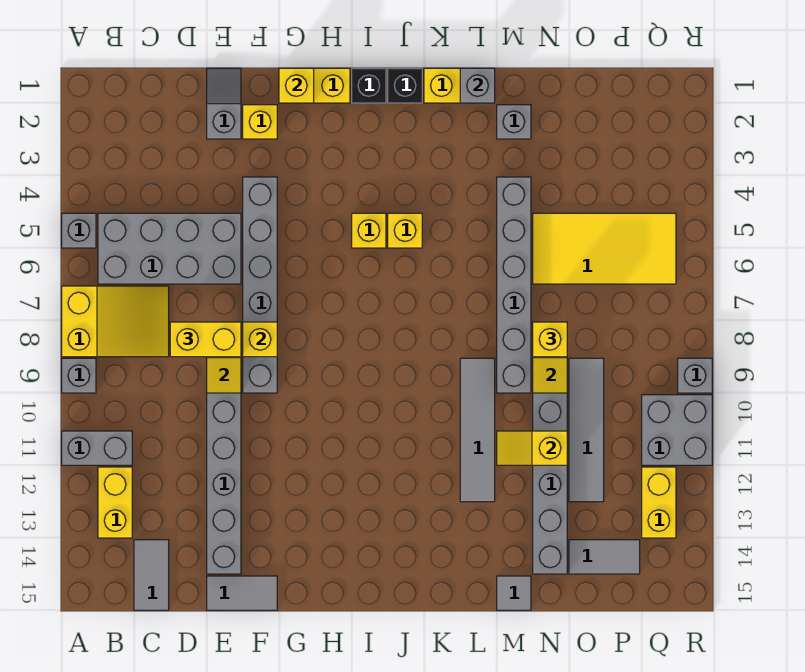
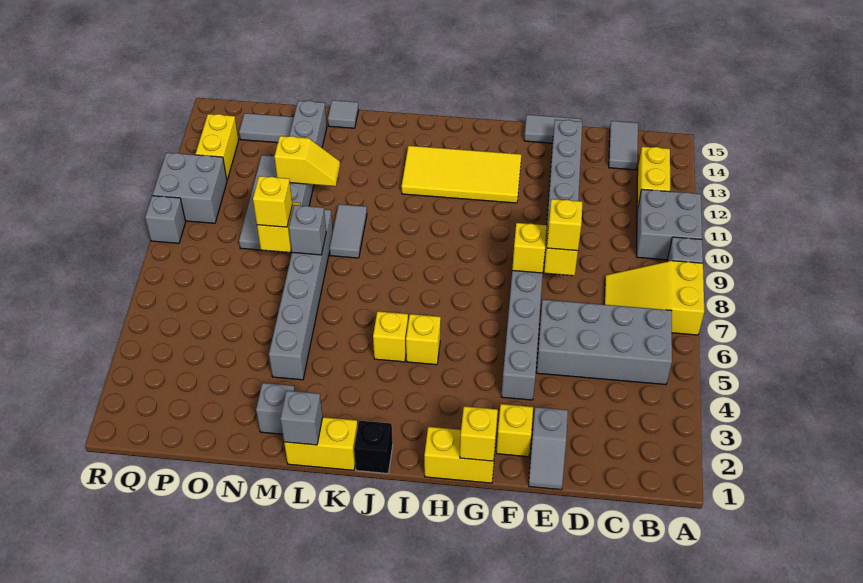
grey brick A5 level 1 -> grey brick M8 level 2
grey brick A11:B11 level 1 -> grey brick A10:B11 level 1
yellow brick D8:E8 level 3 -> yellow brick E8 level 3
black brick I1 level 1 -> none
grey tile L9:L12 level 1 -> grey tile L9:L10 level 1
yellow tile N5:Q6 level 1 -> yellow tile G12:J13 level 1

